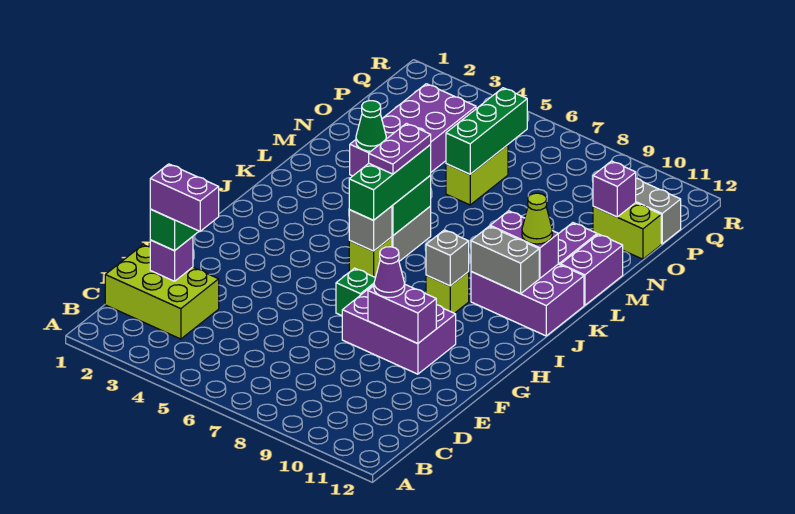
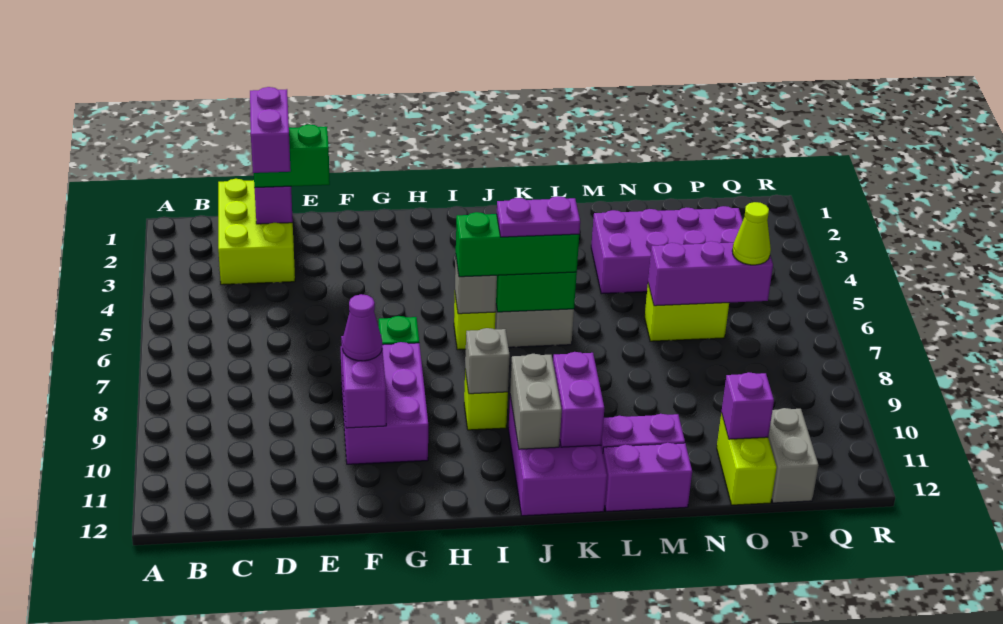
lime cone K11 level 3 -> lime cone P6 level 3
green cone M3 level 2 -> none
green brick N6:P6 level 2 -> purple brick N6:P6 level 2

